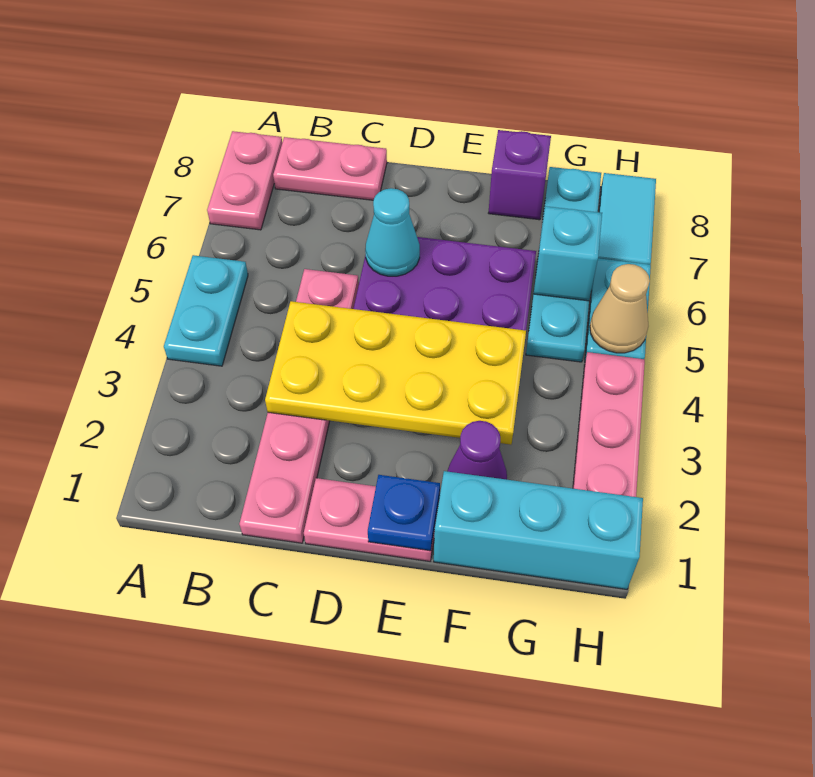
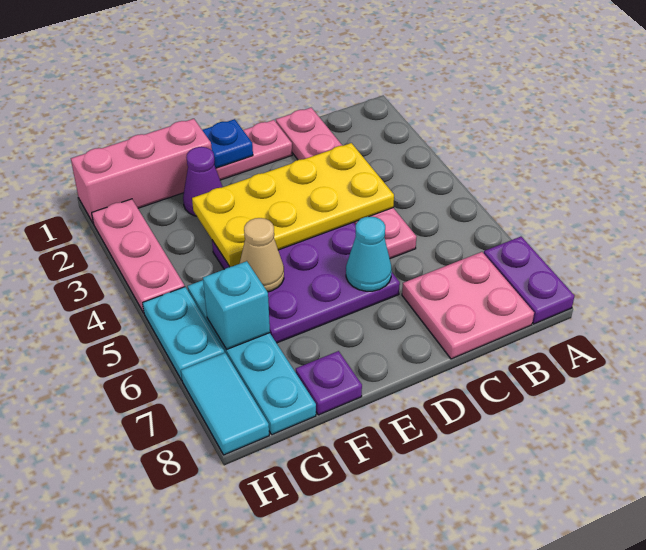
cyan plate A4:A5 level 1 -> none
pink plate A7:A8 level 1 -> purple plate A7:A8 level 1
pink plate B8:C8 level 1 -> pink plate B7:C8 level 1
cyan brick F1:H1 level 1 -> pink brick F1:H1 level 1
purple brick F8 level 1 -> purple plate F8 level 1
tan cone H5 level 2 -> tan cone F5 level 2

